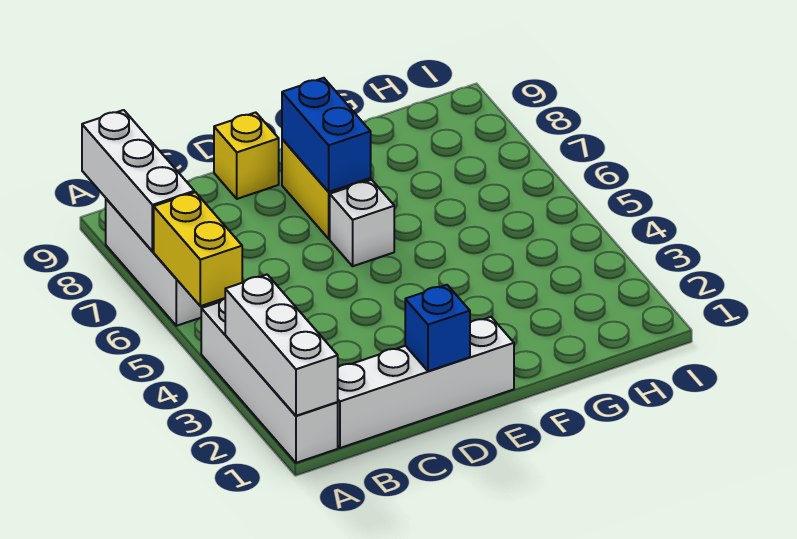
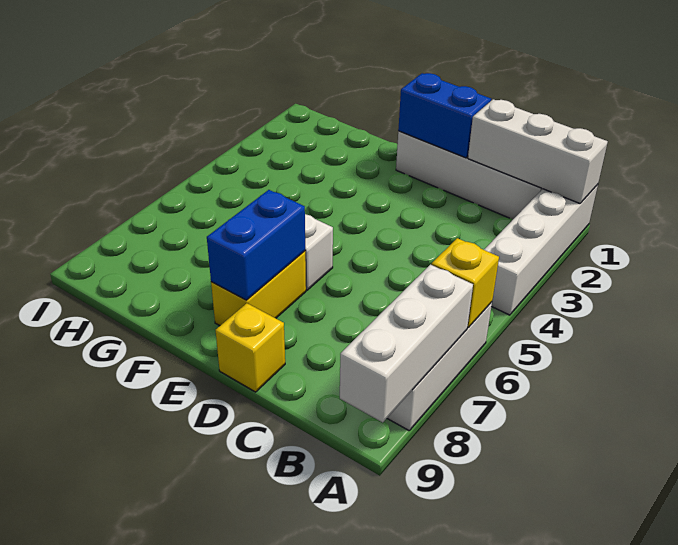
white brick A1:A3 level 2 -> white brick A1:C1 level 2
yellow brick A5:A6 level 2 -> yellow brick A6 level 2
blue brick D1 level 2 -> blue brick D1:E1 level 2

